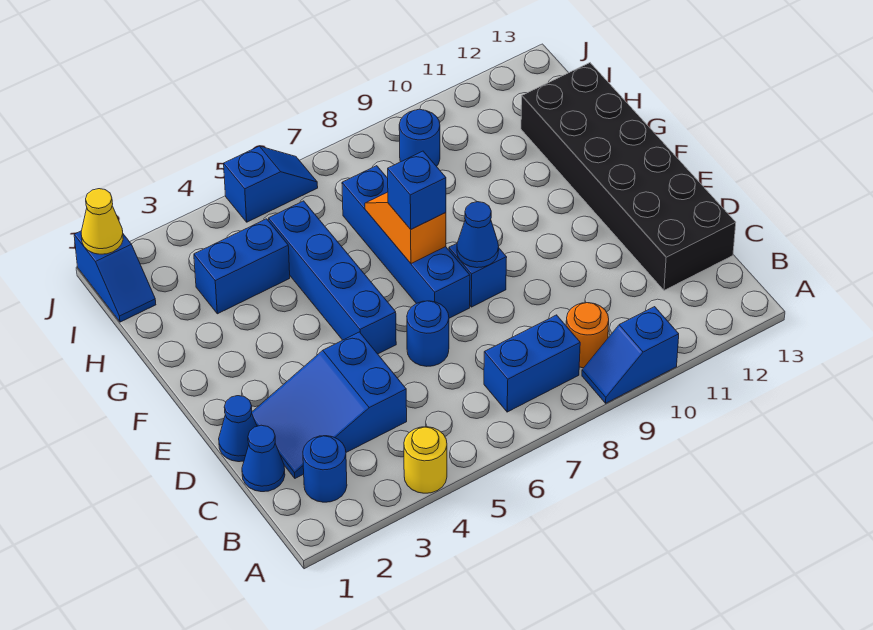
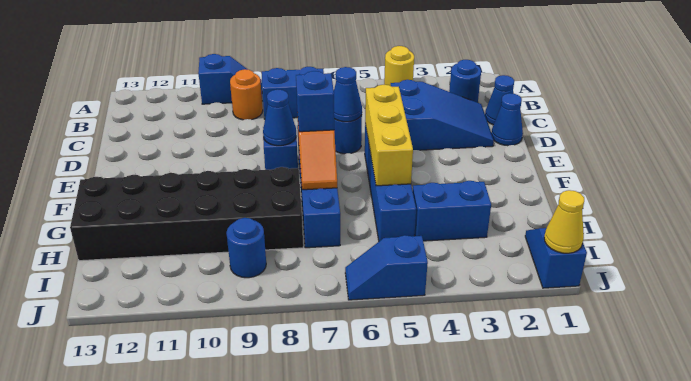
black brick C12:H13 level 1 -> black brick G8:H13 level 1
none -> blue cone D6 level 2
none -> yellow brick E5:G5 level 2

